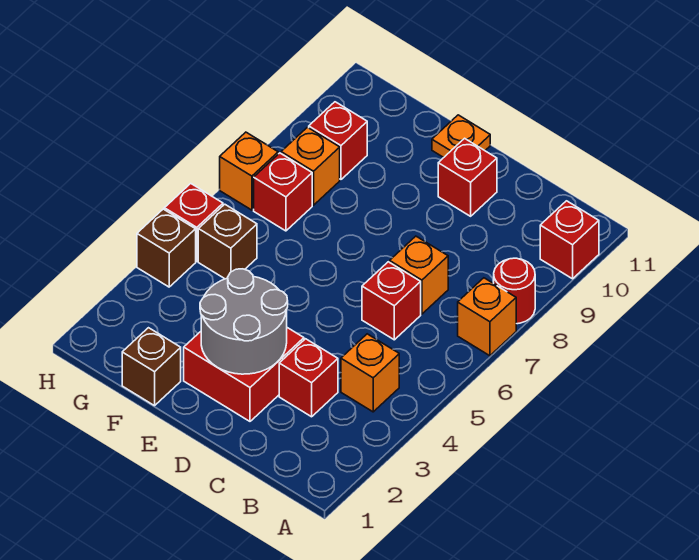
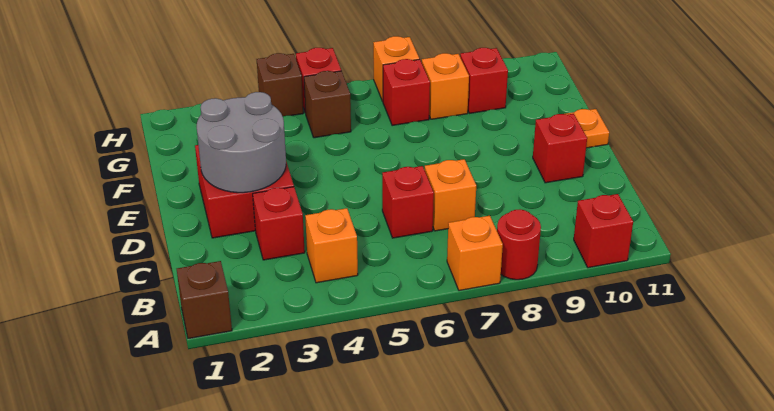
brown brick F1 level 1 -> brown brick A1 level 1

